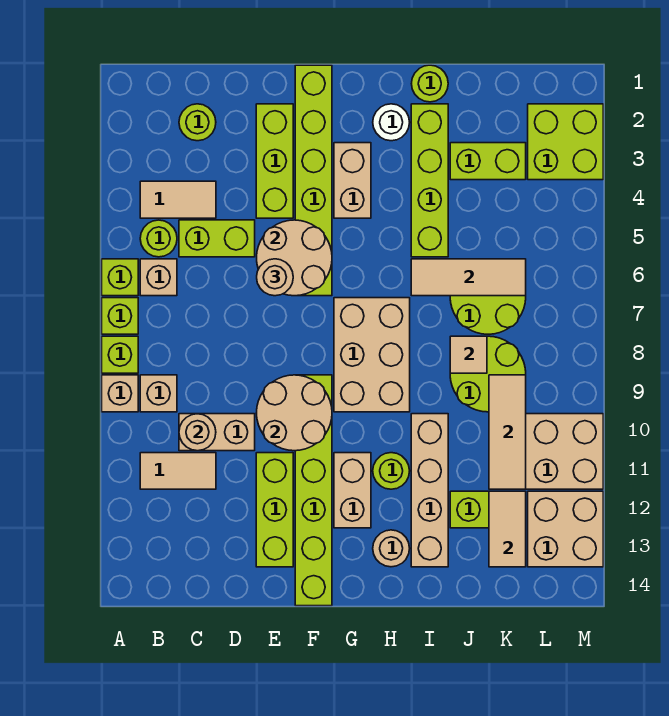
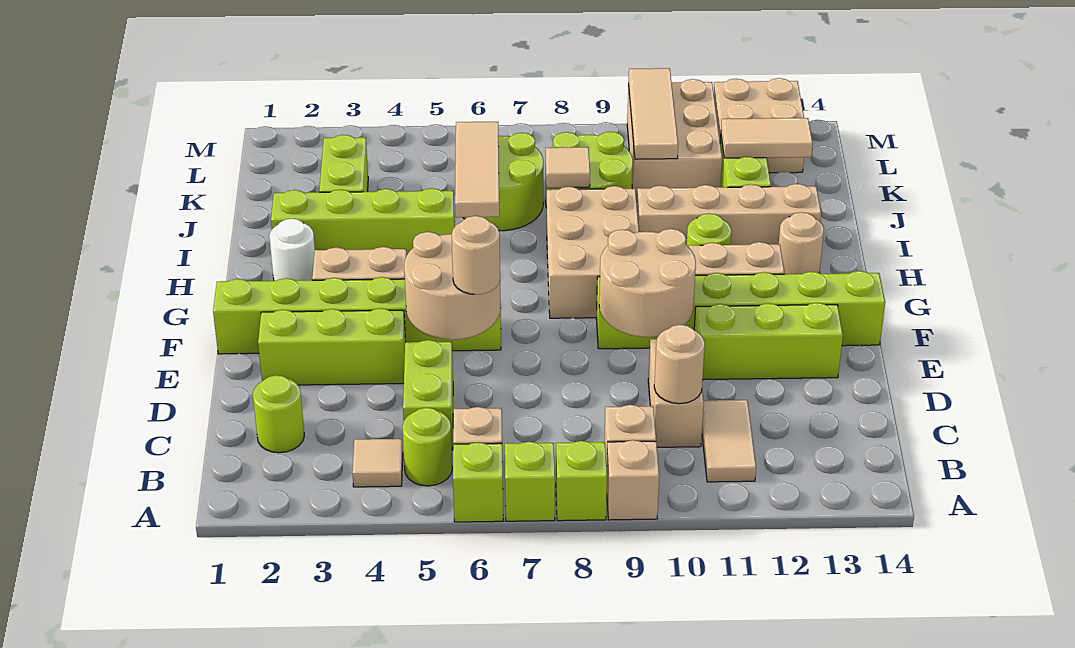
tan tile B4:C4 level 1 -> tan tile B4 level 1
tan brick G7:H9 level 1 -> tan brick G8:I9 level 1
lime round brick I1 level 1 -> none
tan tile K9:K11 level 2 -> tan tile K10:M10 level 2
lime brick L2:M3 level 1 -> none

